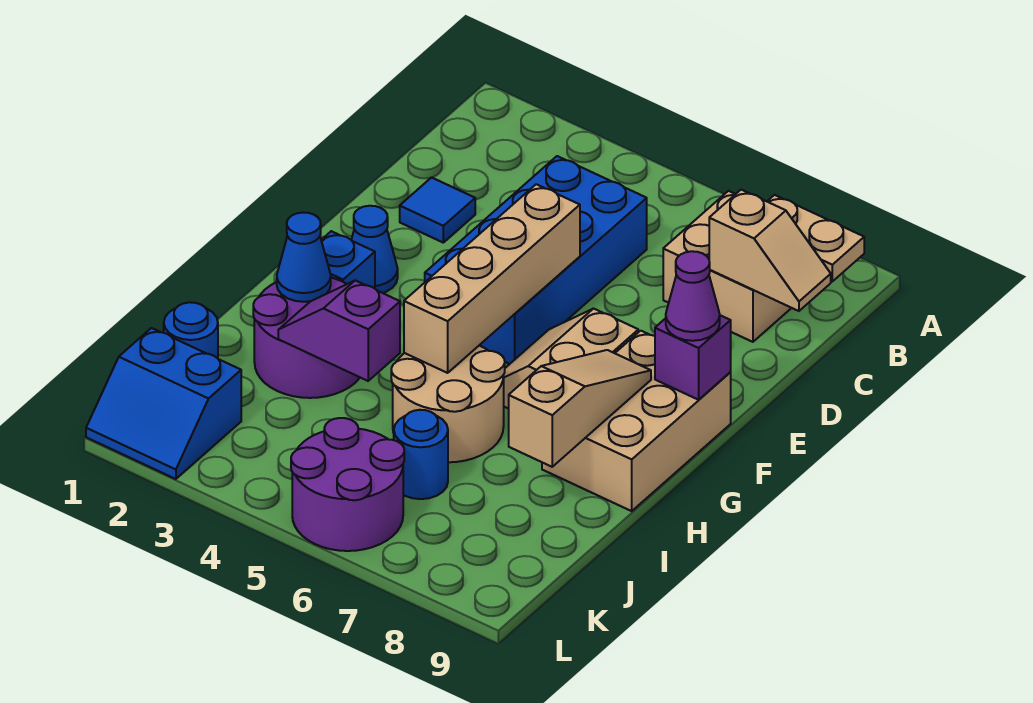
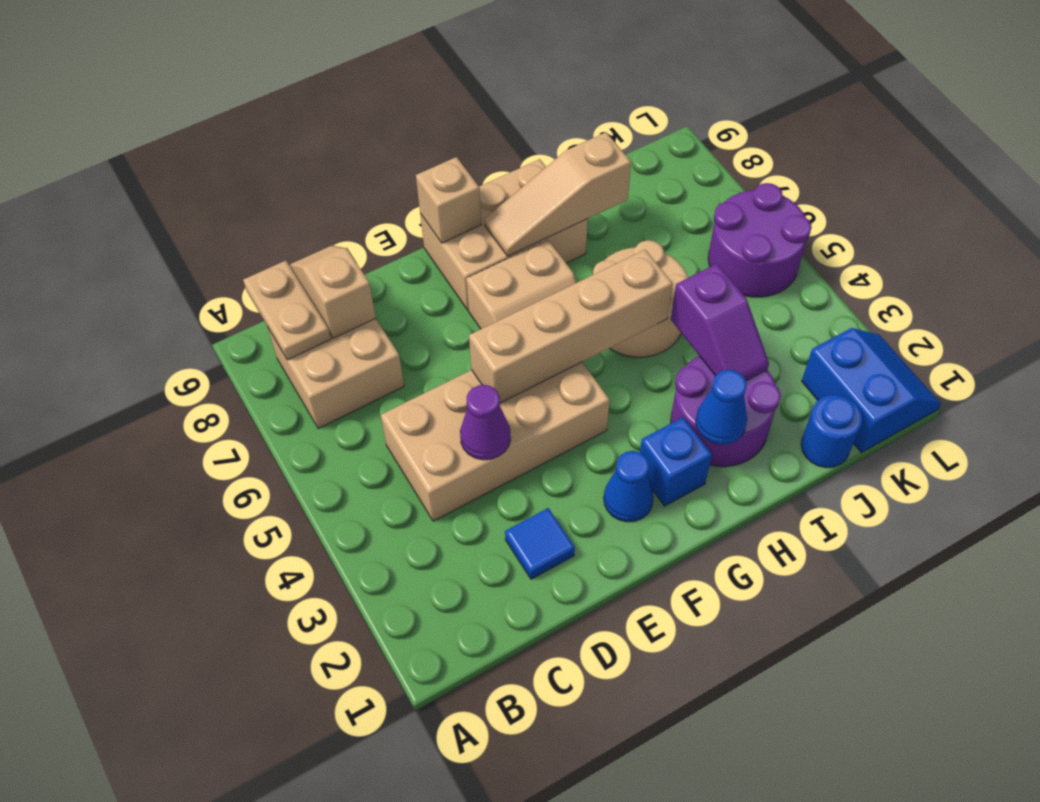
blue brick C4:F5 level 1 -> tan brick C4:F5 level 1
purple brick F9 level 2 -> tan brick F9 level 2
purple cone F9 level 3 -> purple cone D4 level 2
blue round brick J6 level 1 -> none

